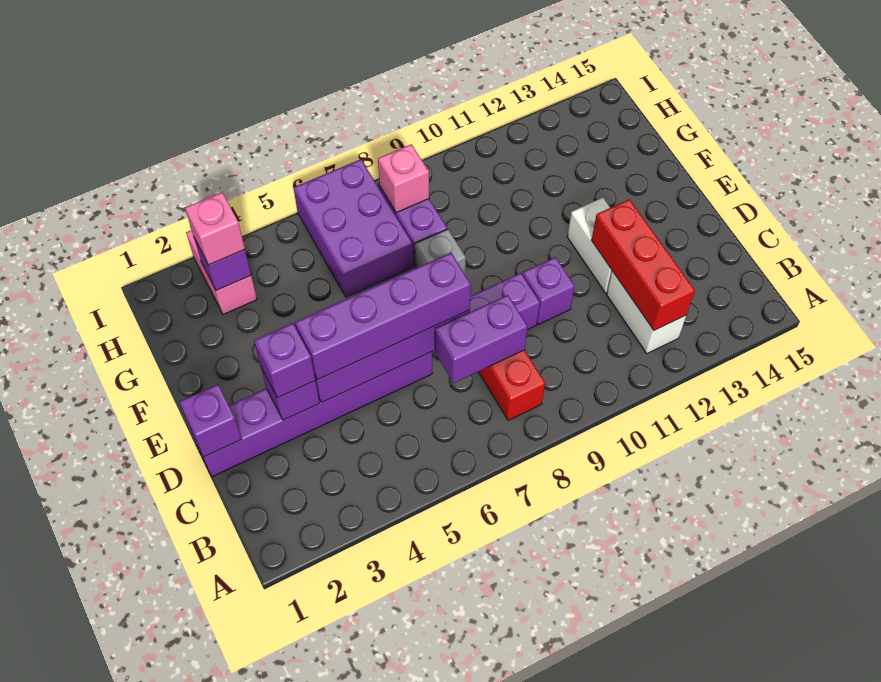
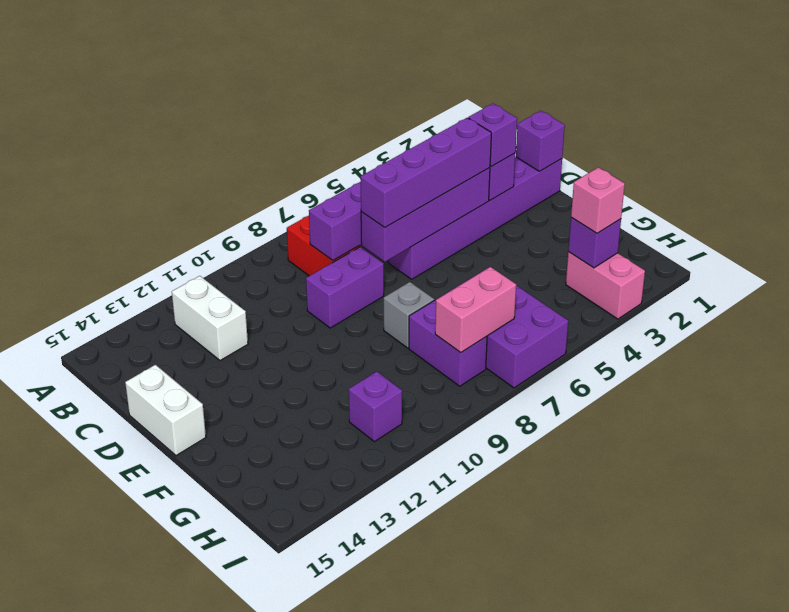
red brick B12:D12 level 2 -> none
purple brick D10 level 1 -> purple brick H11 level 1
white brick D12:E12 level 1 -> white brick D15:E15 level 1
pink brick H8 level 2 -> pink brick H7:H8 level 2

